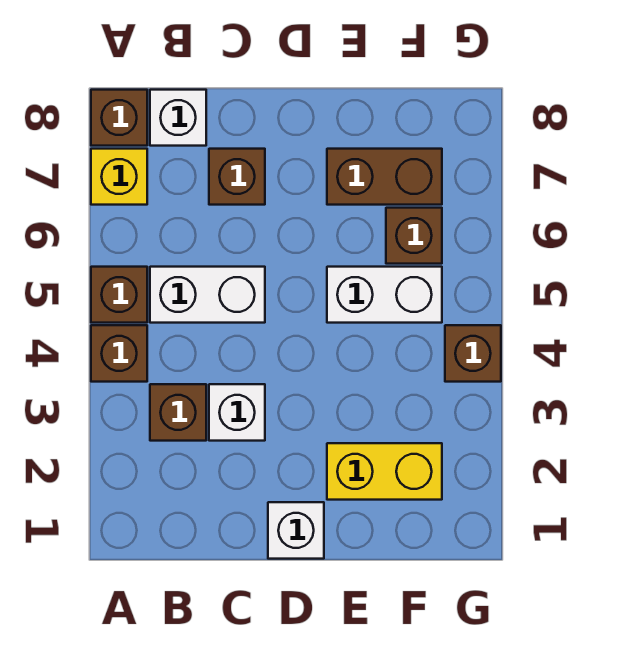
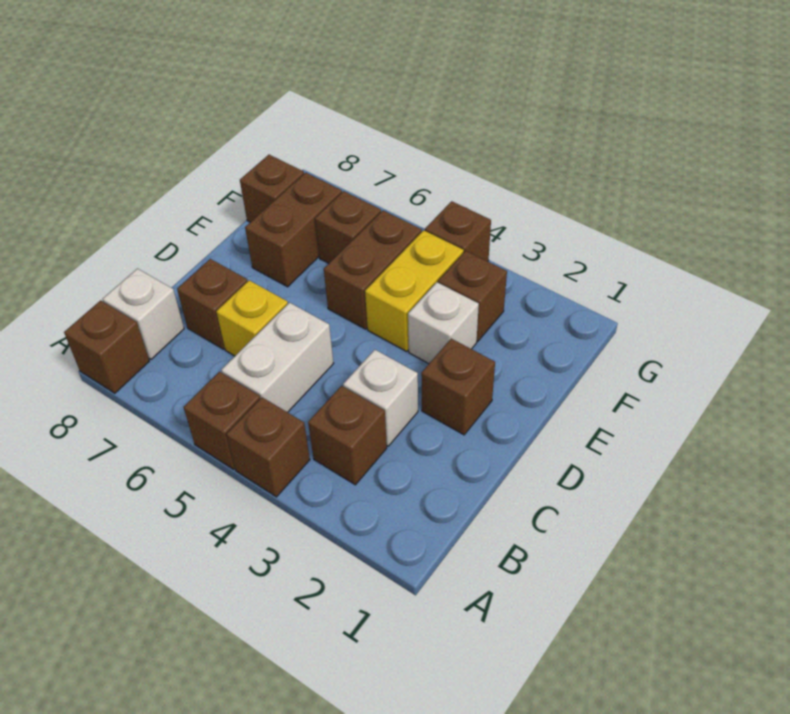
yellow brick A7 level 1 -> yellow brick C6 level 1
white brick D1 level 1 -> white brick E3 level 1
none -> brown brick D2 level 1
yellow brick E2:F2 level 1 -> yellow brick E4:F4 level 1
white brick E5:F5 level 1 -> brown brick E5:F5 level 1
none -> brown brick F3 level 1
none -> brown brick F8 level 1

